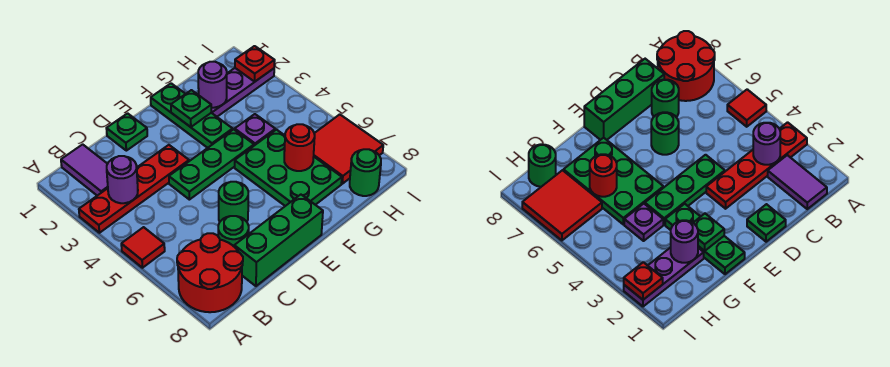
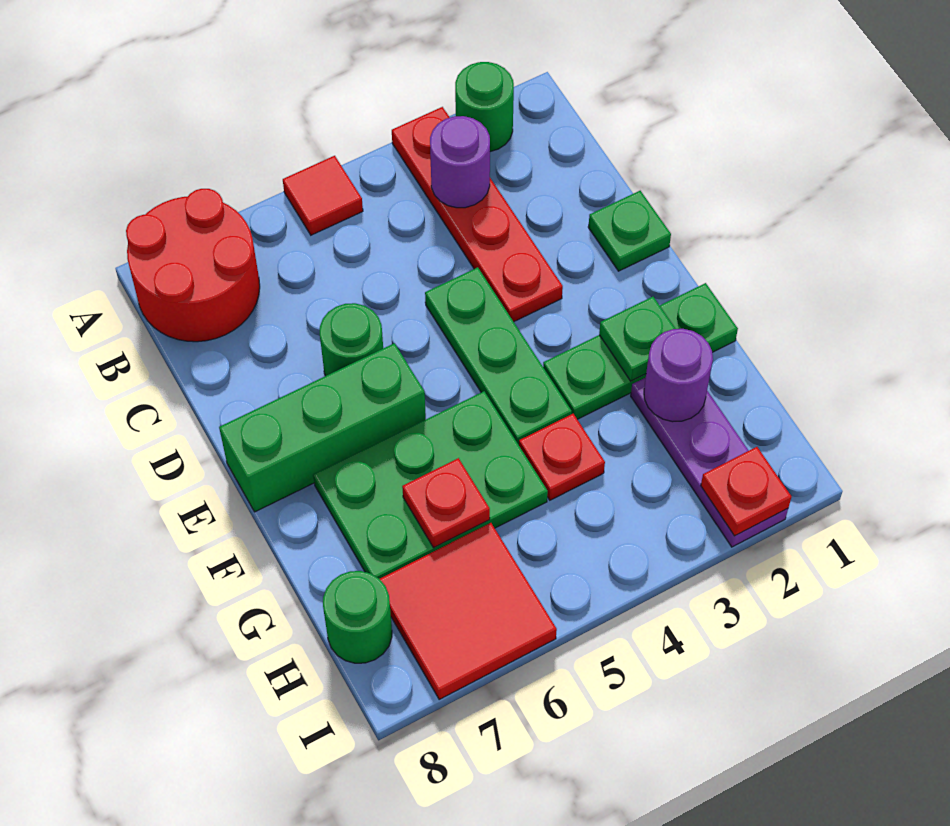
purple tile B1:B2 level 1 -> none
green round brick C7 level 1 -> green round brick A2 level 1
green brick C8:E8 level 1 -> green brick E6:E8 level 1
purple plate G4 level 1 -> red plate G4 level 1
red round brick G6 level 2 -> red plate G6 level 2

